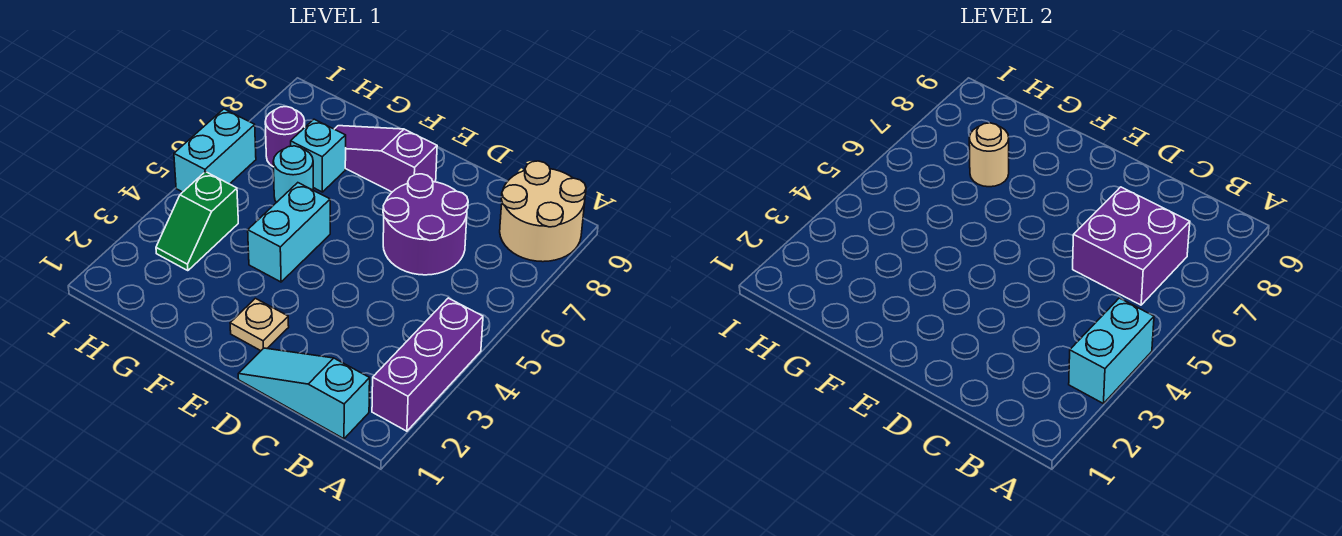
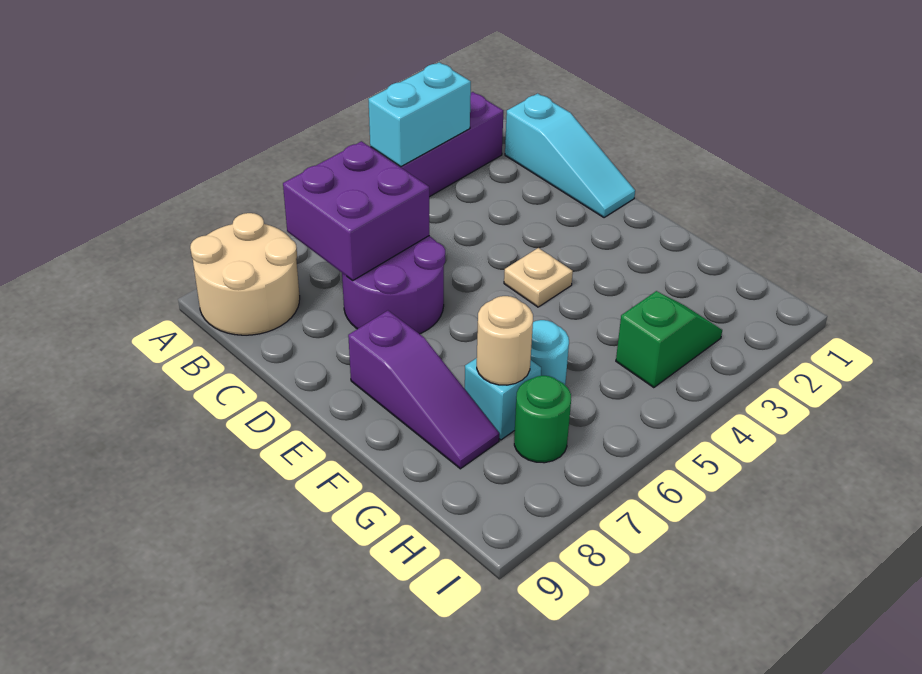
tan plate E2 level 1 -> tan plate E4 level 1
cyan brick F4:F5 level 1 -> none
purple round brick H7 level 1 -> green round brick H7 level 1
cyan brick I5:I6 level 1 -> none

